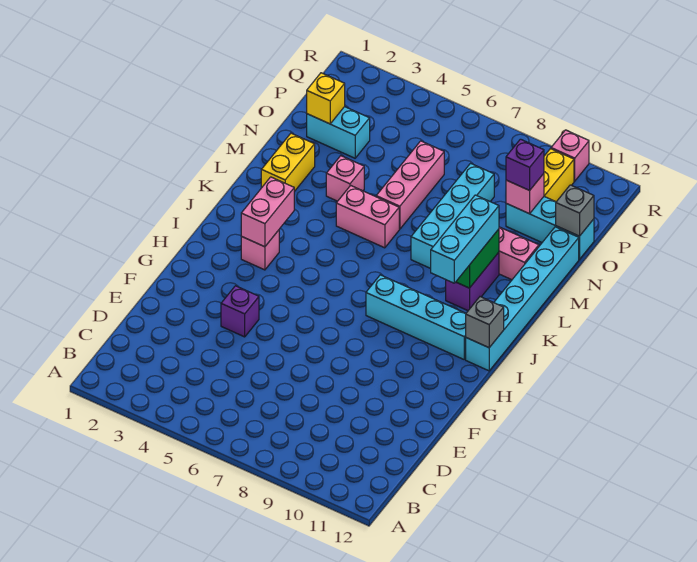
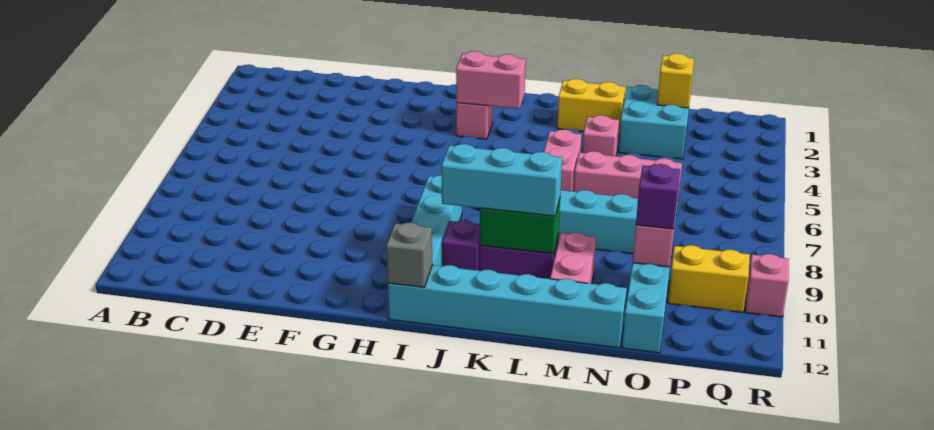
purple brick F4 level 1 -> purple brick J10 level 1
cyan brick O2:O3 level 1 -> cyan brick N2:O3 level 1
grey brick O12 level 2 -> none

